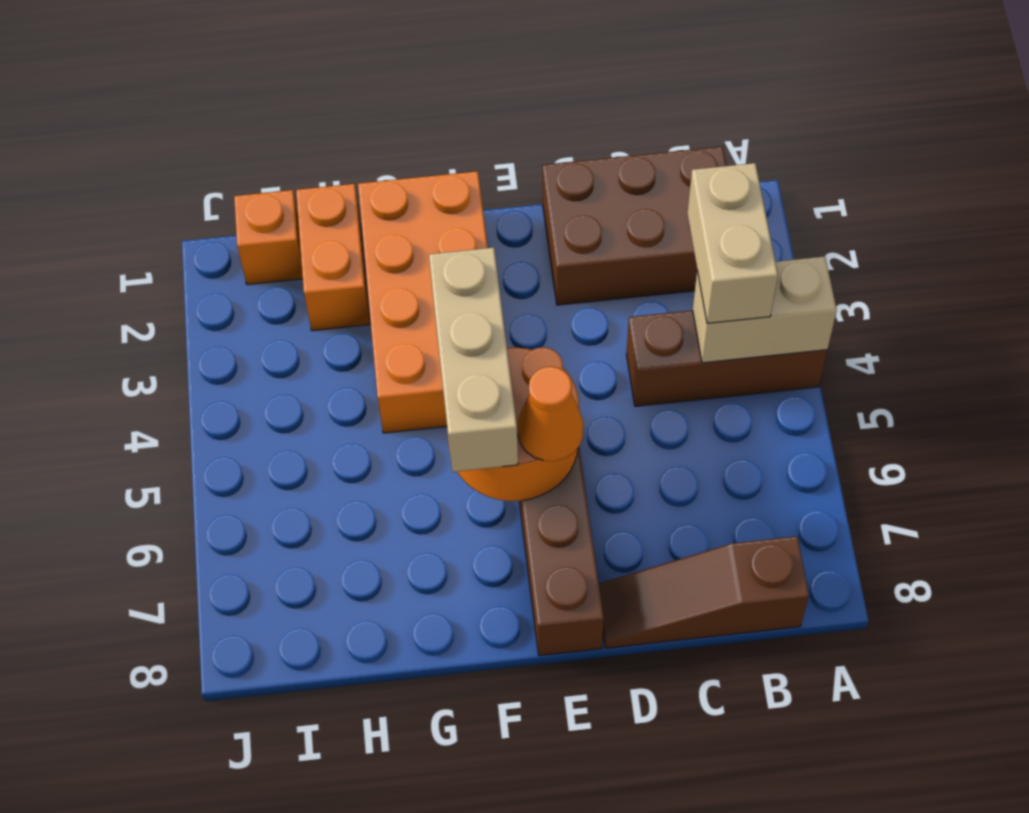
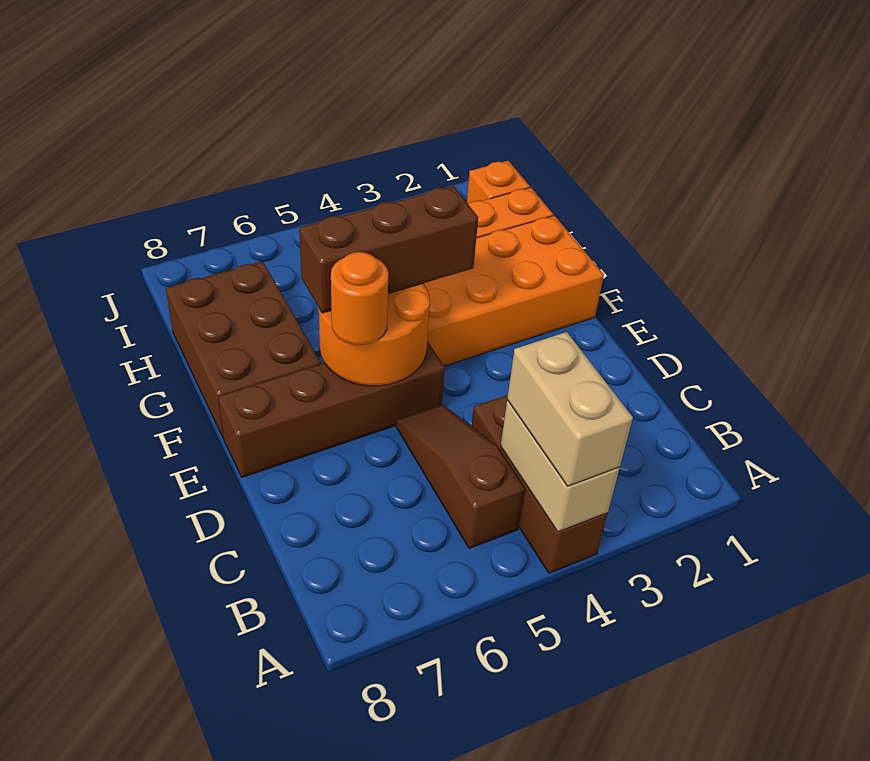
brown brick B1:D2 level 1 -> brown brick F7:H8 level 1
tan brick B3:B4 level 3 -> tan brick A4:B4 level 3
brown slope B8:D8 level 1 top B -> brown slope B5:D5 level 1 top B
orange cone E6 level 3 -> orange round brick E6 level 3
tan brick F4:F6 level 3 -> brown brick F4:F6 level 3

